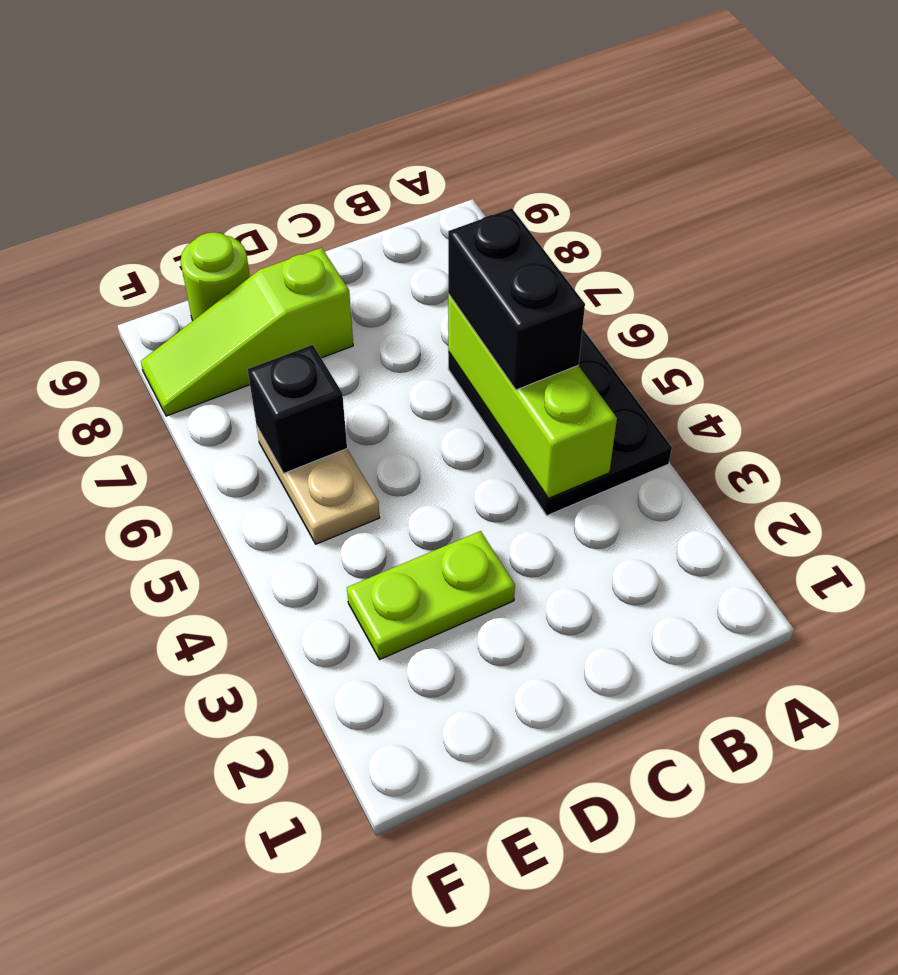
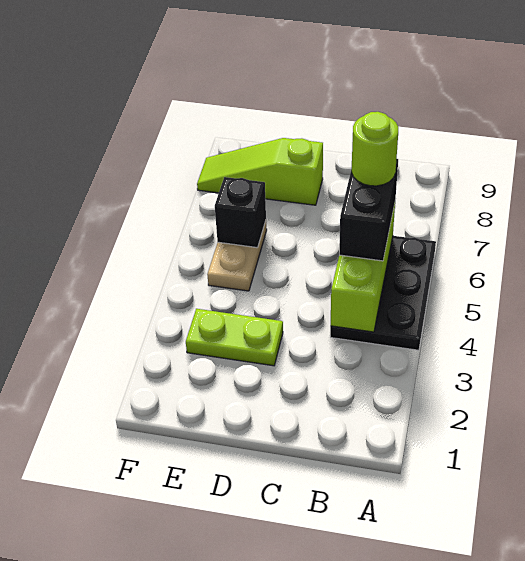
lime round brick E9 level 1 -> lime round brick B6 level 4

